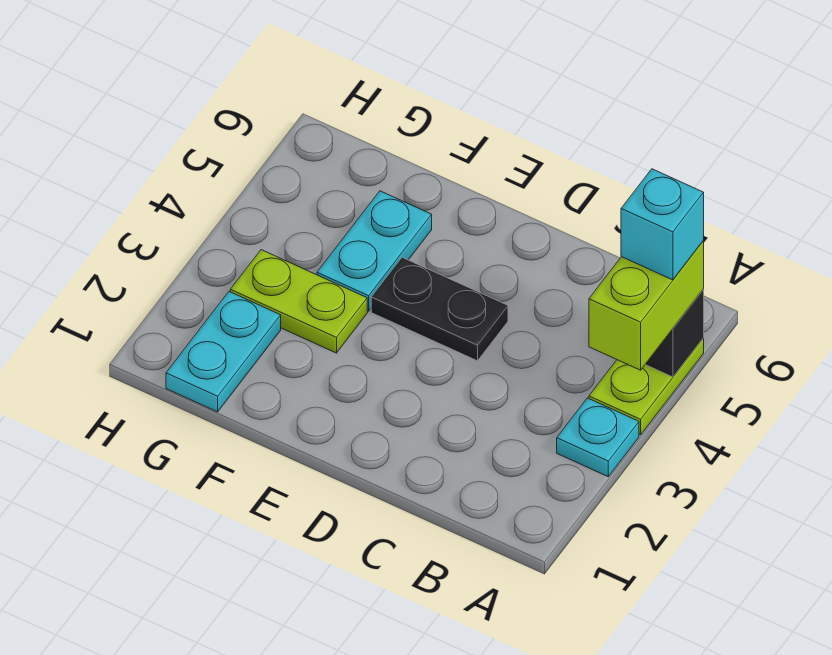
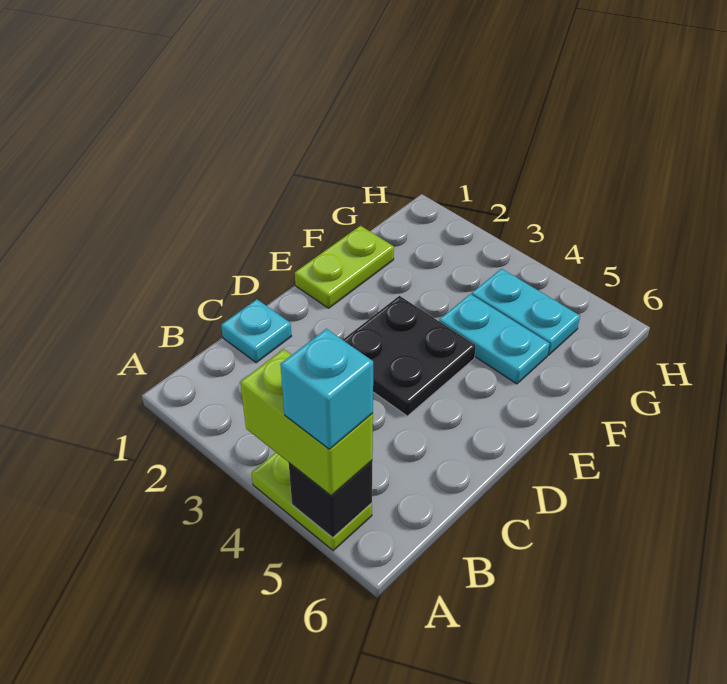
cyan plate A3 level 1 -> cyan plate C1 level 1
black plate D4:E4 level 1 -> black plate D3:E4 level 1
lime plate F3:G3 level 1 -> lime plate E1:F1 level 1
cyan plate G1:G2 level 1 -> cyan plate G4:G5 level 1

